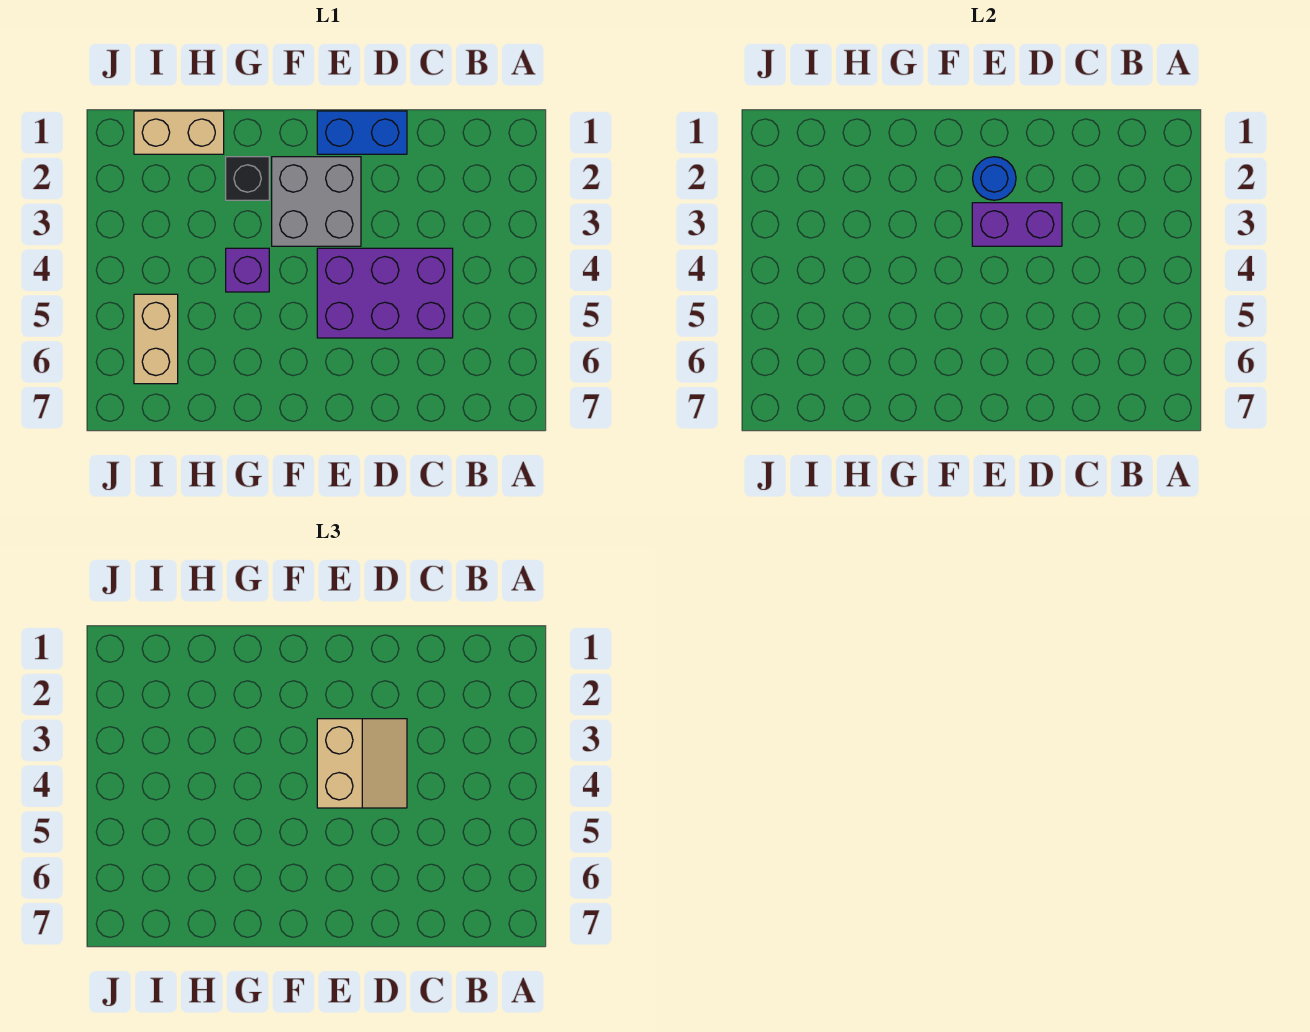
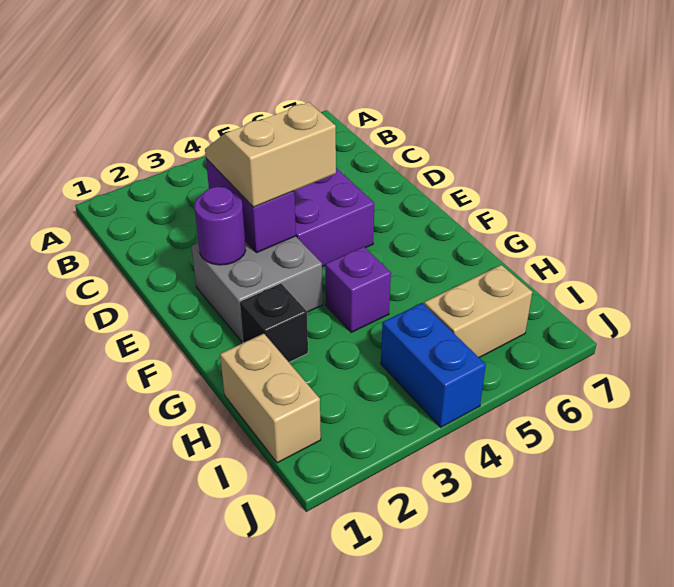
blue brick D1:E1 level 1 -> blue brick I4:J4 level 1
blue round brick E2 level 2 -> purple round brick E2 level 2

